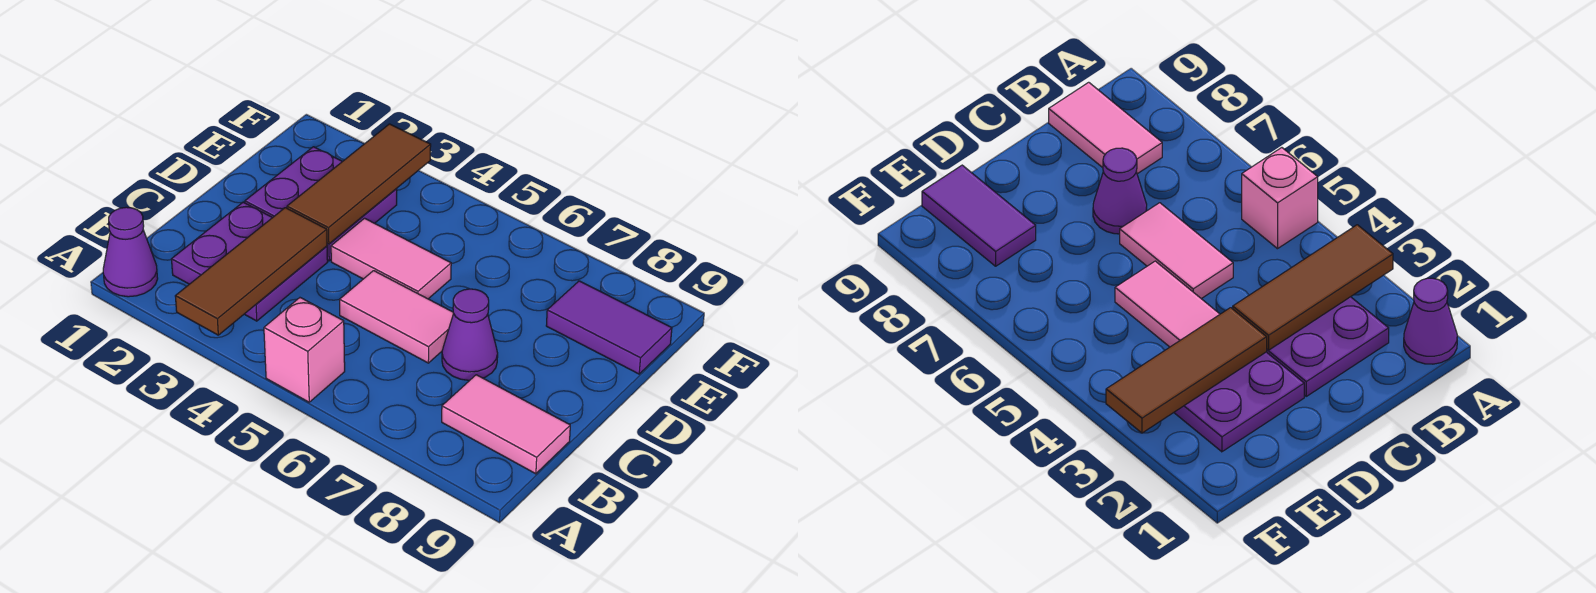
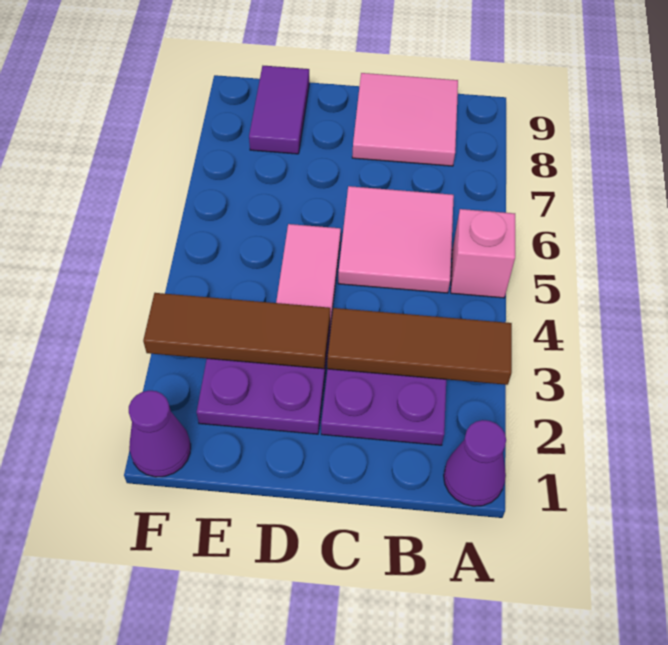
pink tile B8:B9 level 1 -> pink tile B8:C9 level 1
pink tile C5:C6 level 1 -> pink tile B5:C6 level 1
purple cone C7 level 1 -> purple cone F1 level 1

